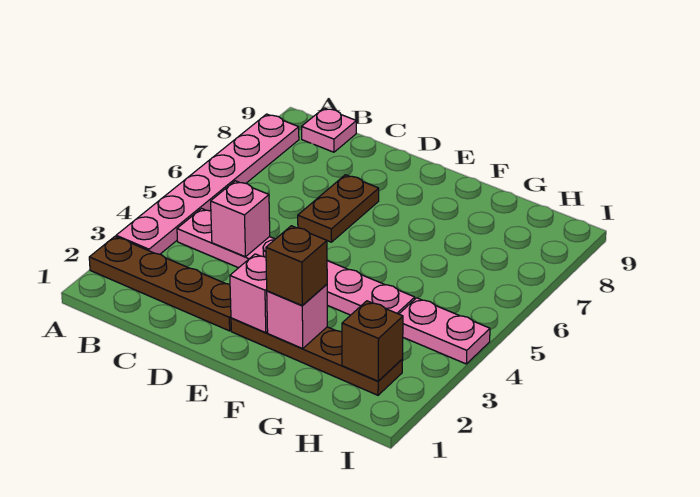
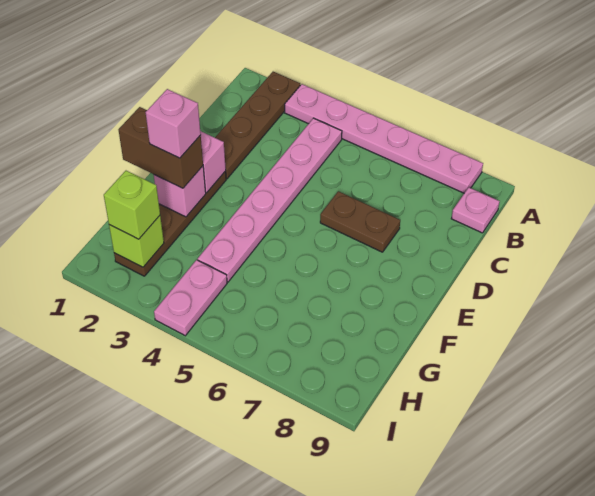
pink brick C4 level 2 -> pink brick F2 level 4
brown brick F2 level 3 -> brown brick F1:F2 level 3
brown brick H2 level 2 -> lime brick H2 level 2
none -> lime brick H2 level 3

